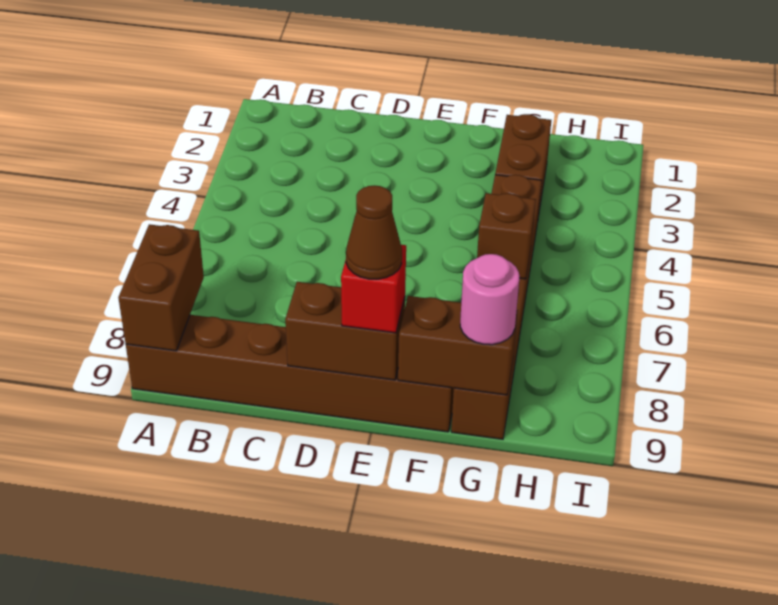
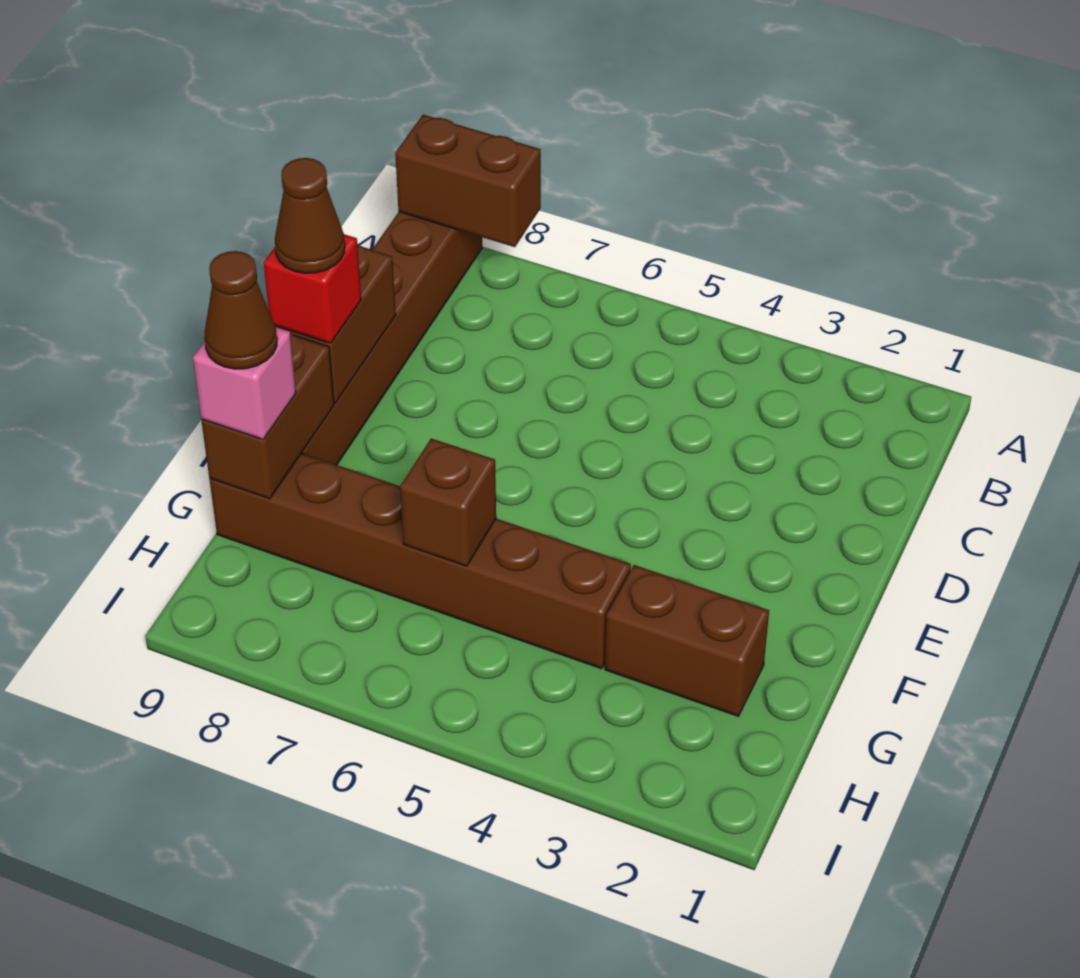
pink round brick G9 level 3 -> pink brick G9 level 3
none -> brown cone G9 level 4

